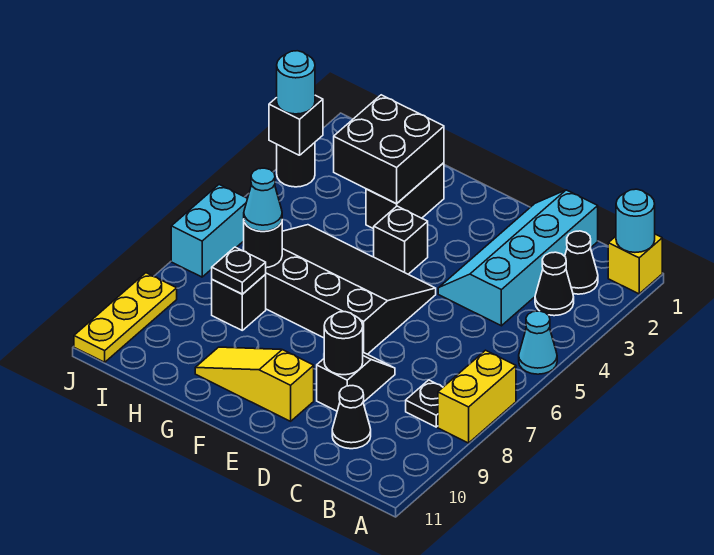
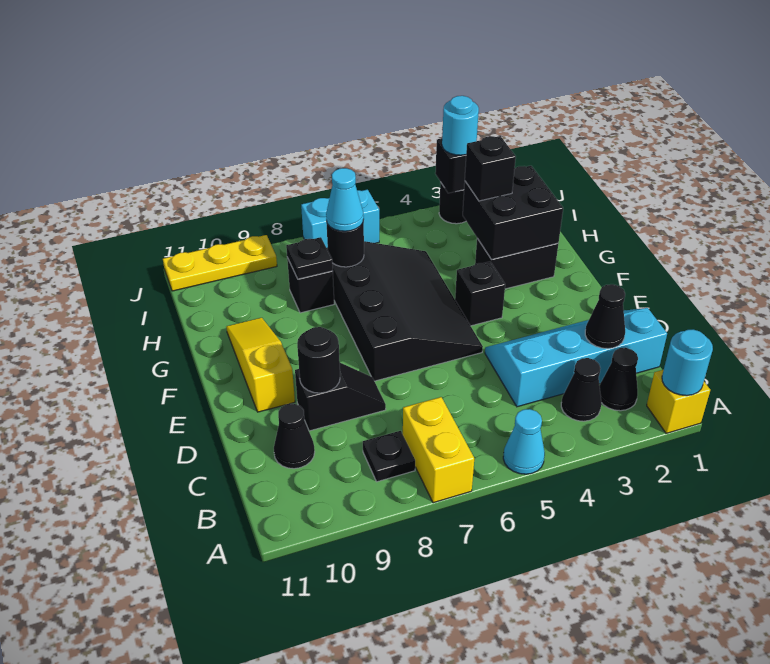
yellow brick A7:A8 level 1 -> yellow brick A7:B7 level 1
none -> black cone C2 level 2
none -> black brick H3 level 3

